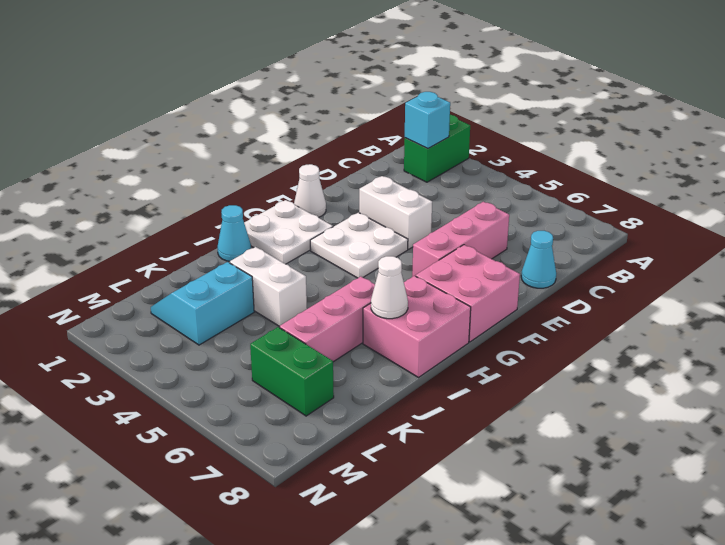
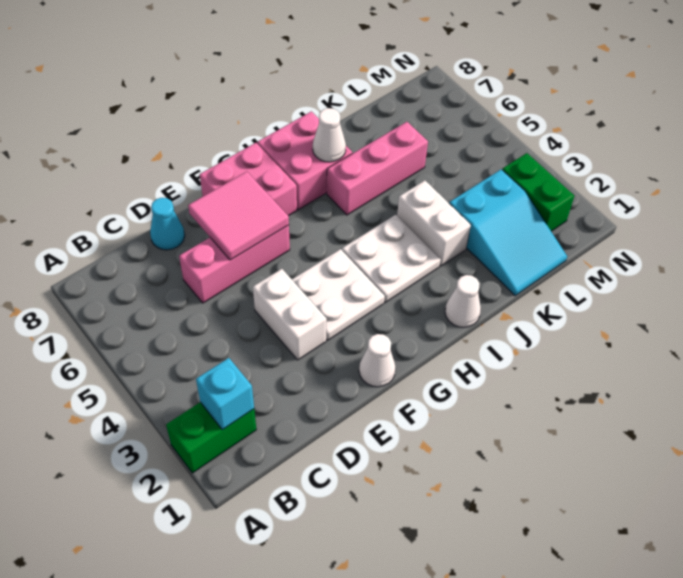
none -> pink tile E6:F7 level 2
white plate G1:H2 level 1 -> white plate H3:I4 level 1
cyan cone I1 level 1 -> white cone I1 level 1
cyan slope K2:L3 level 1 top 3 -> cyan slope K1:L3 level 1 top 3
green brick L6:L7 level 1 -> green brick M2:M3 level 1

